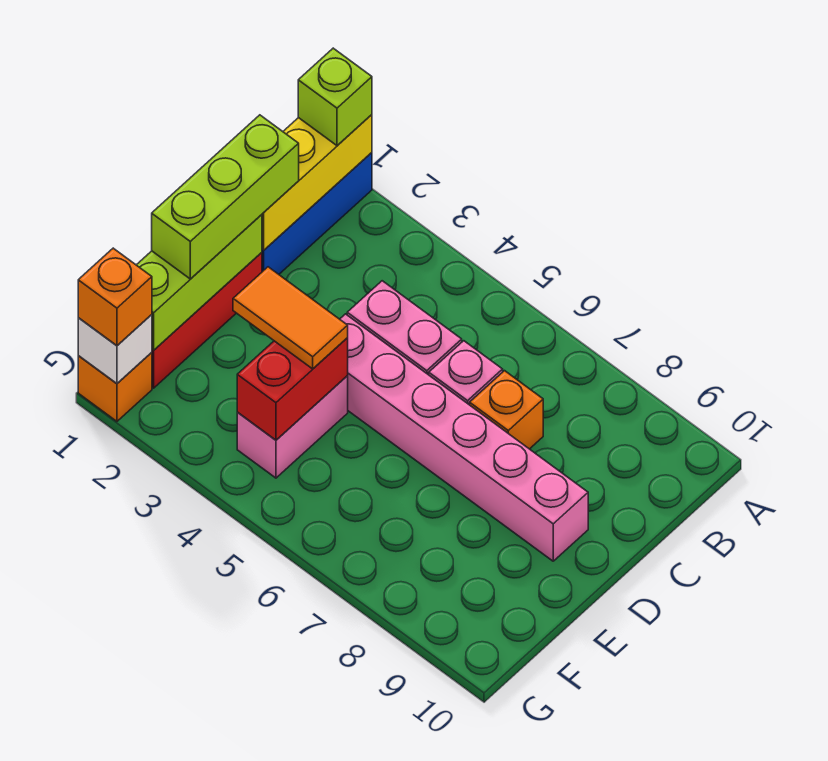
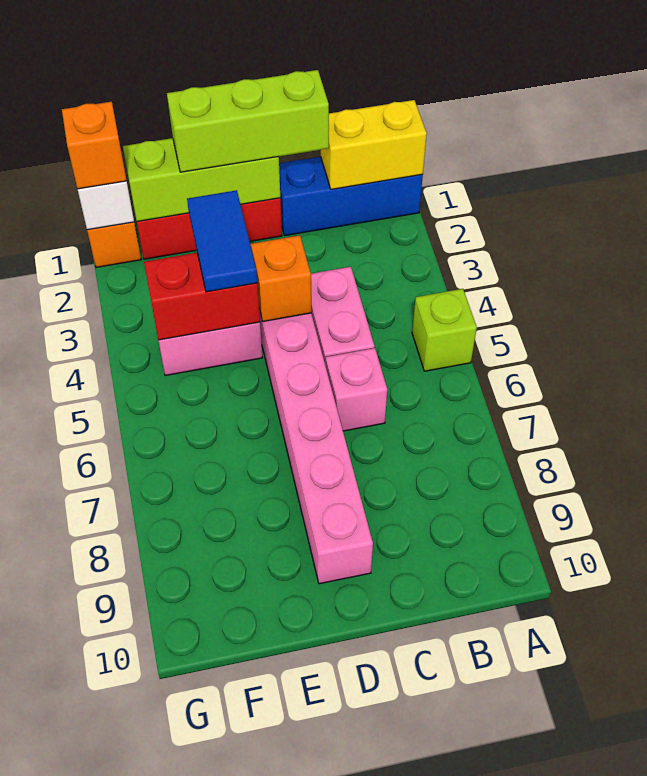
yellow brick A1:C1 level 2 -> yellow brick A1:B1 level 2
lime brick A1 level 3 -> lime brick A5 level 1
orange brick C7 level 1 -> orange brick D4 level 2
orange tile E3:E4 level 3 -> blue tile E3:E4 level 3

